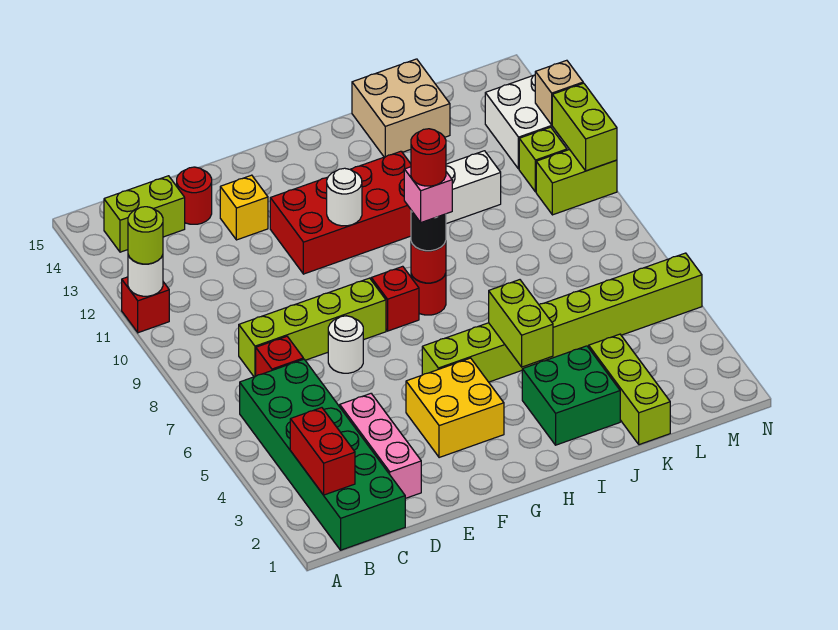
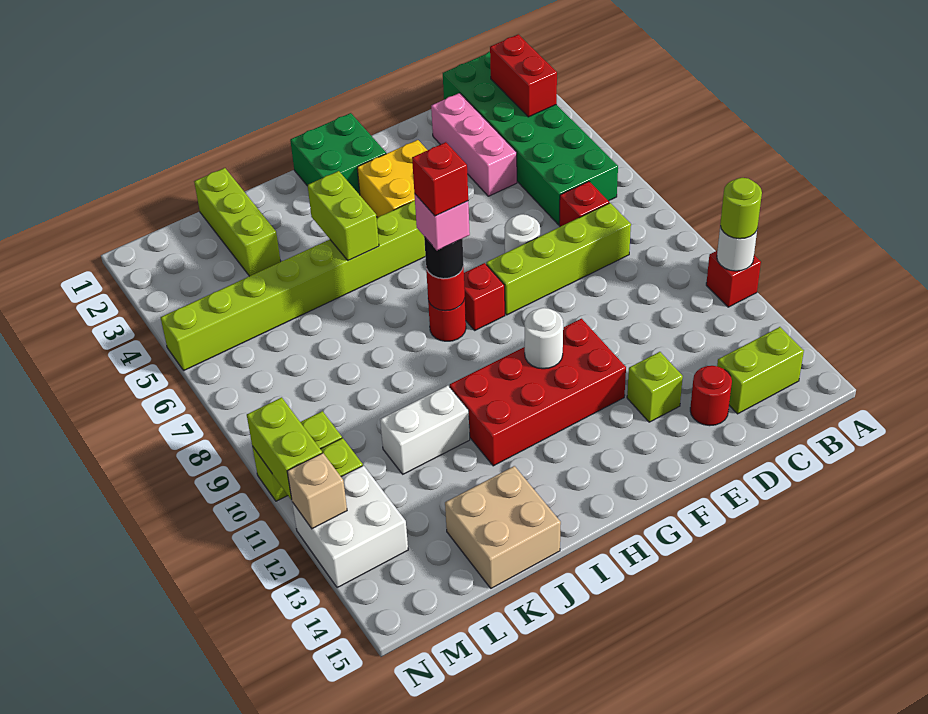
yellow brick E13 level 1 -> lime brick E13 level 1
red round brick H8 level 5 -> red brick H8 level 5
green brick I2:J3 level 1 -> green brick G1:H2 level 1

